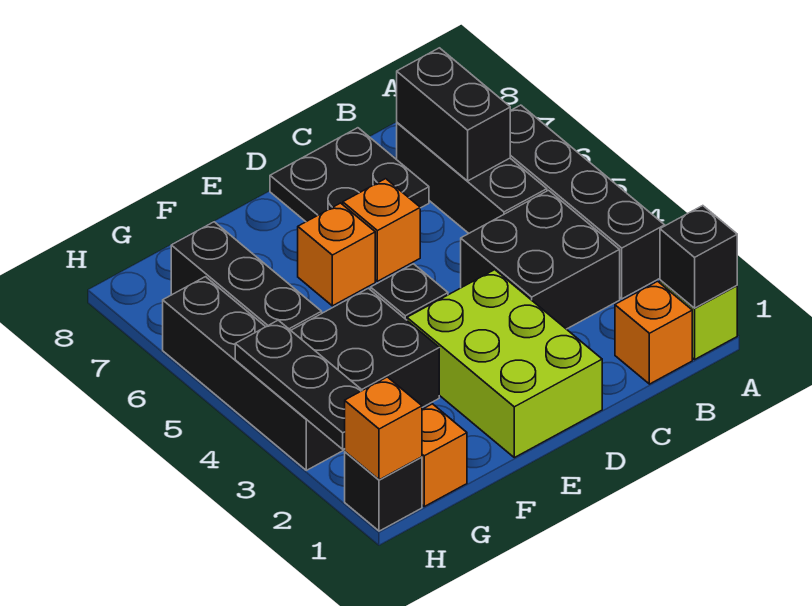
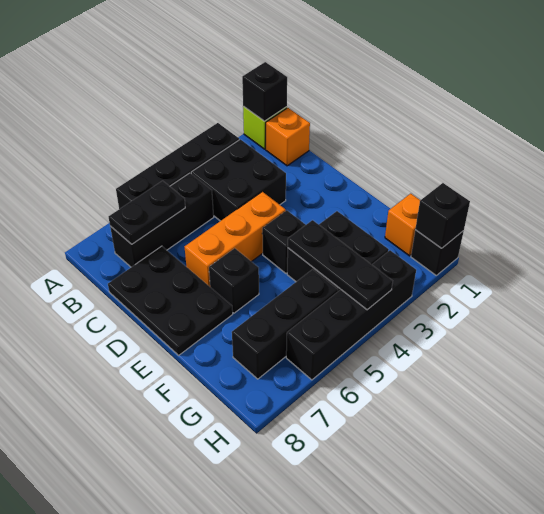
black brick B6:B7 level 2 -> black plate B6:B7 level 2
black plate C7:D8 level 1 -> black plate C7:E8 level 1
lime brick D1:E3 level 1 -> none
orange brick D6 level 1 -> orange brick D4:D6 level 1
orange brick E6 level 1 -> black brick E6 level 1
orange brick H1 level 2 -> black brick H1 level 2
black plate H2:H4 level 2 -> black plate F4:H4 level 2

